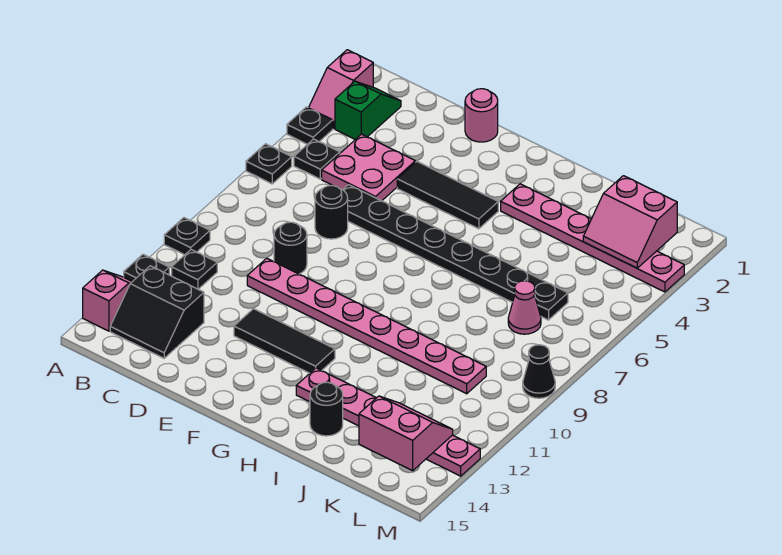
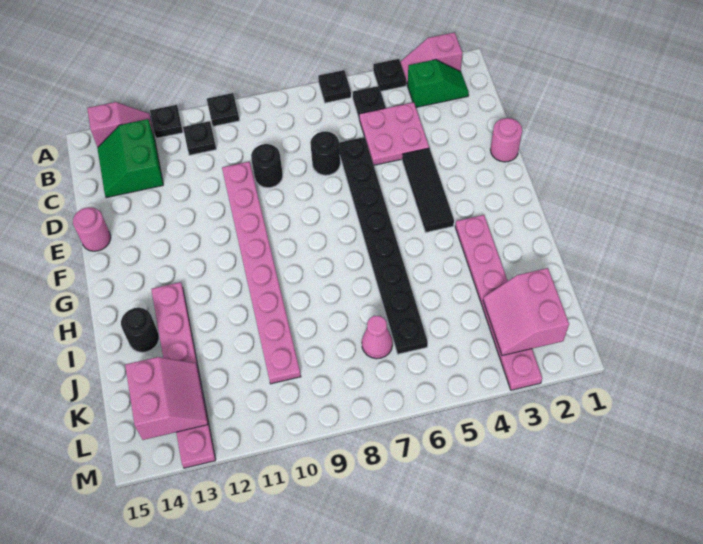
black slope B13:C14 level 1 top 13 -> green slope B13:C14 level 1 top 13
black tile E12:G12 level 1 -> none
none -> pink round brick E15 level 1
black cone M9 level 1 -> none

